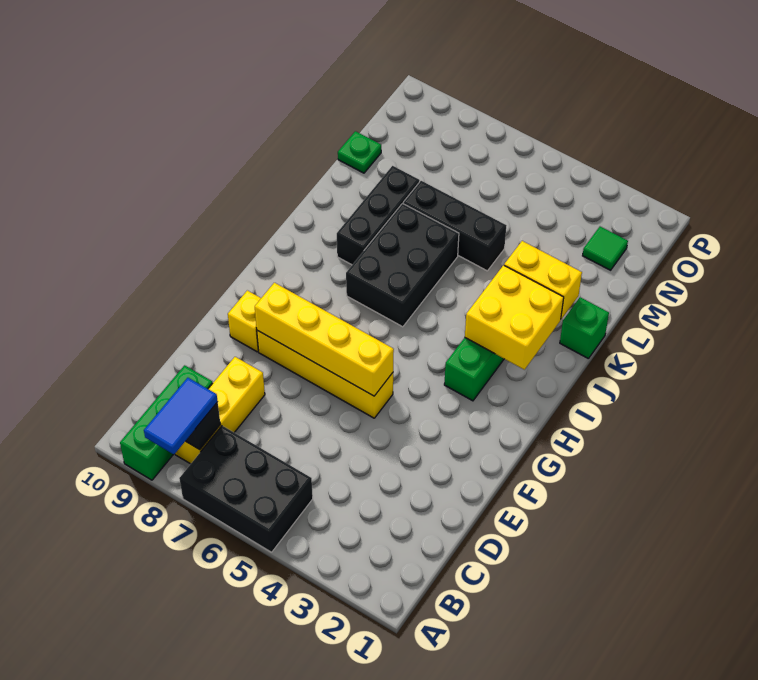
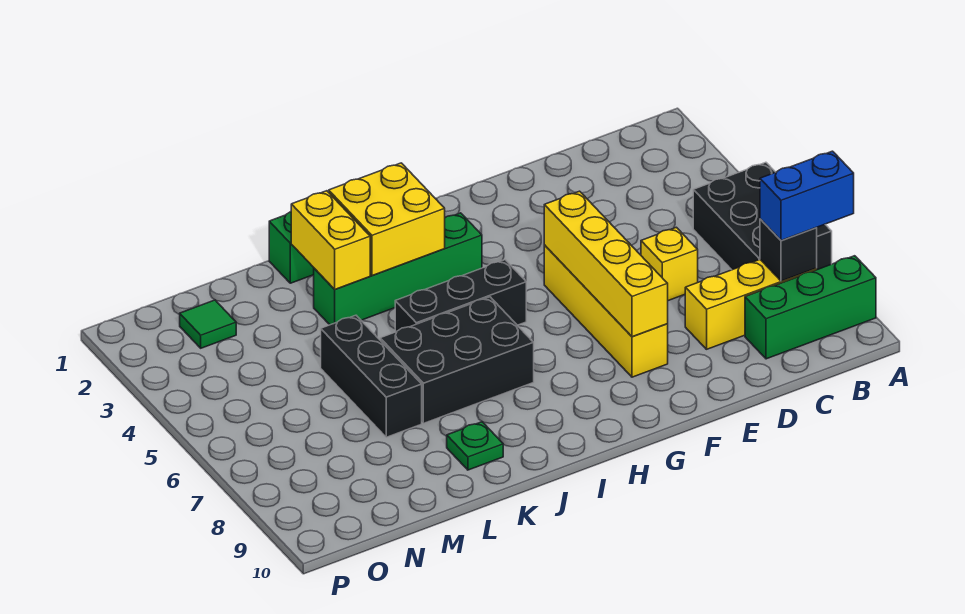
blue tile A8:B8 level 3 -> blue brick A8:B8 level 3
yellow brick F9 level 1 -> yellow brick D6 level 1
black brick J8:L8 level 1 -> black brick H5:J5 level 1
green plate M10 level 1 -> green plate K9 level 1

